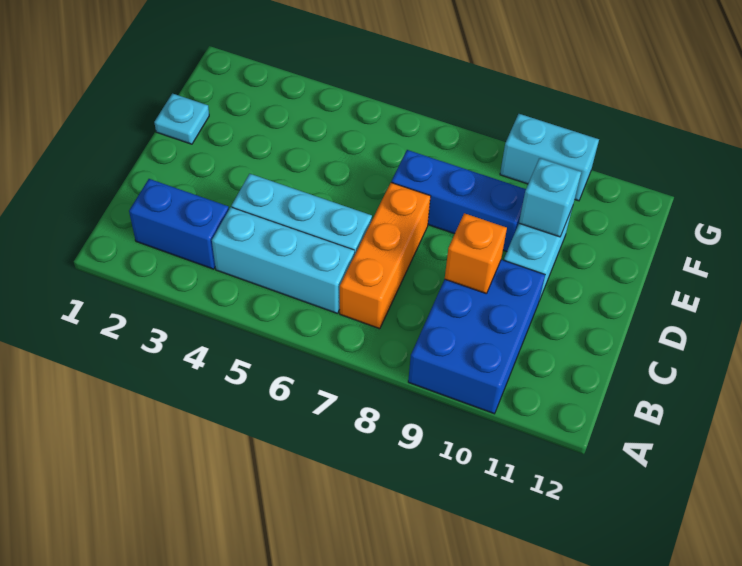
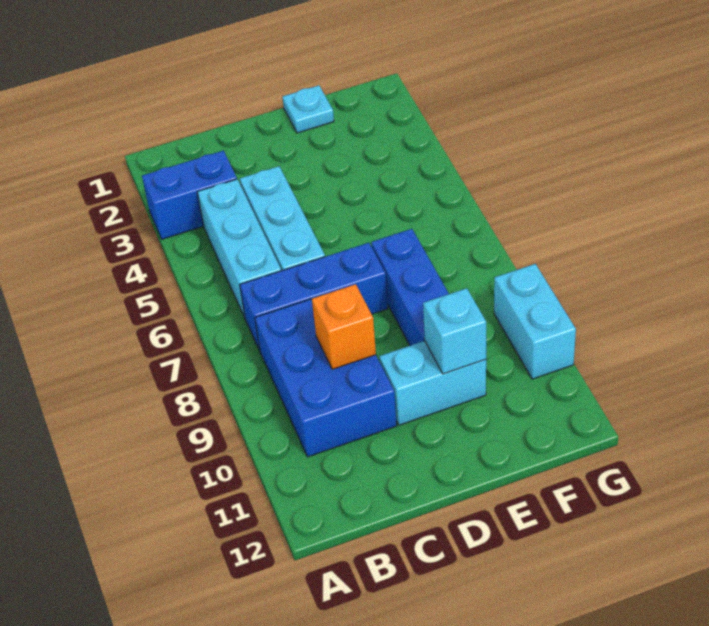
blue brick A9:C10 level 1 -> blue brick B8:C10 level 1
blue brick B2:B3 level 1 -> blue brick A3:B3 level 1
orange brick B7:D7 level 1 -> blue brick B7:D7 level 1

